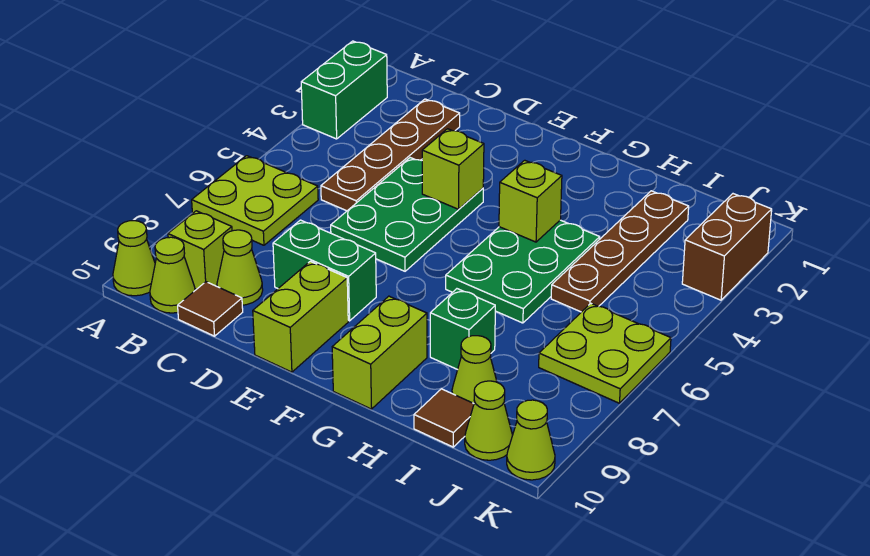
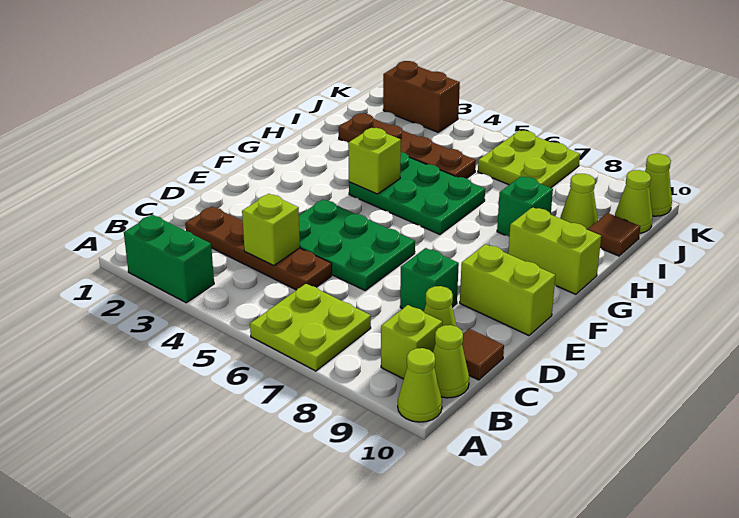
green brick D8:E8 level 1 -> green brick D8 level 1
lime brick E4 level 2 -> lime brick C4 level 2

